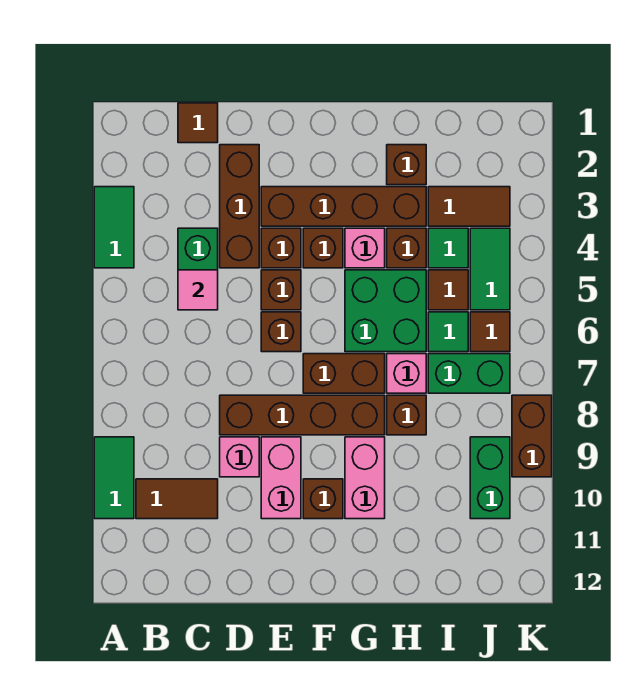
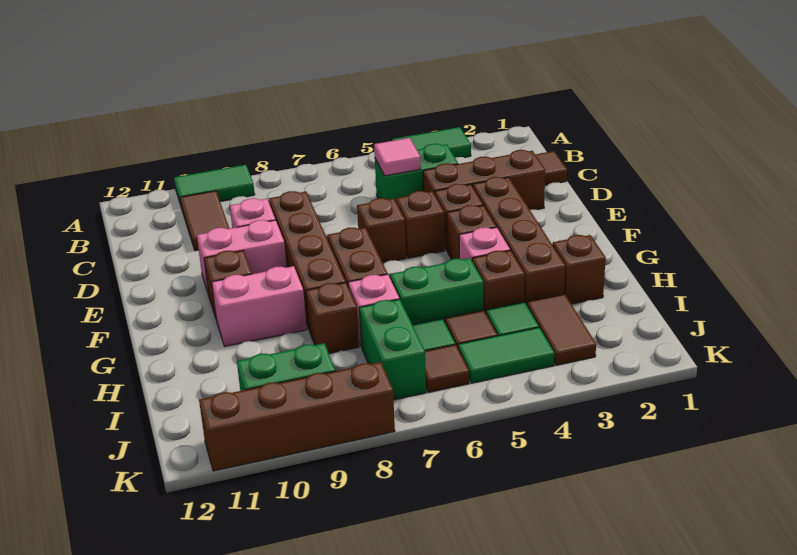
green brick G5:H6 level 1 -> green brick H5:H6 level 1
brown brick K8:K9 level 1 -> brown brick K8:K11 level 1

